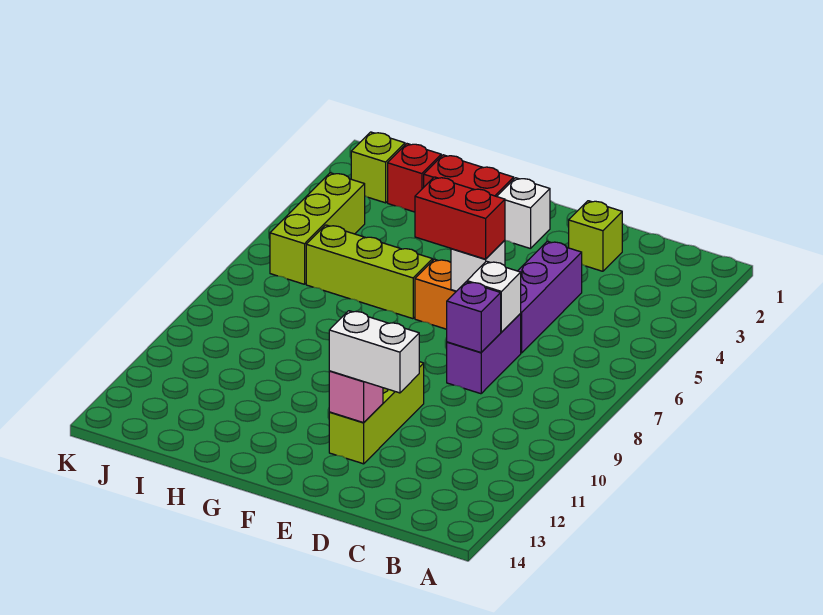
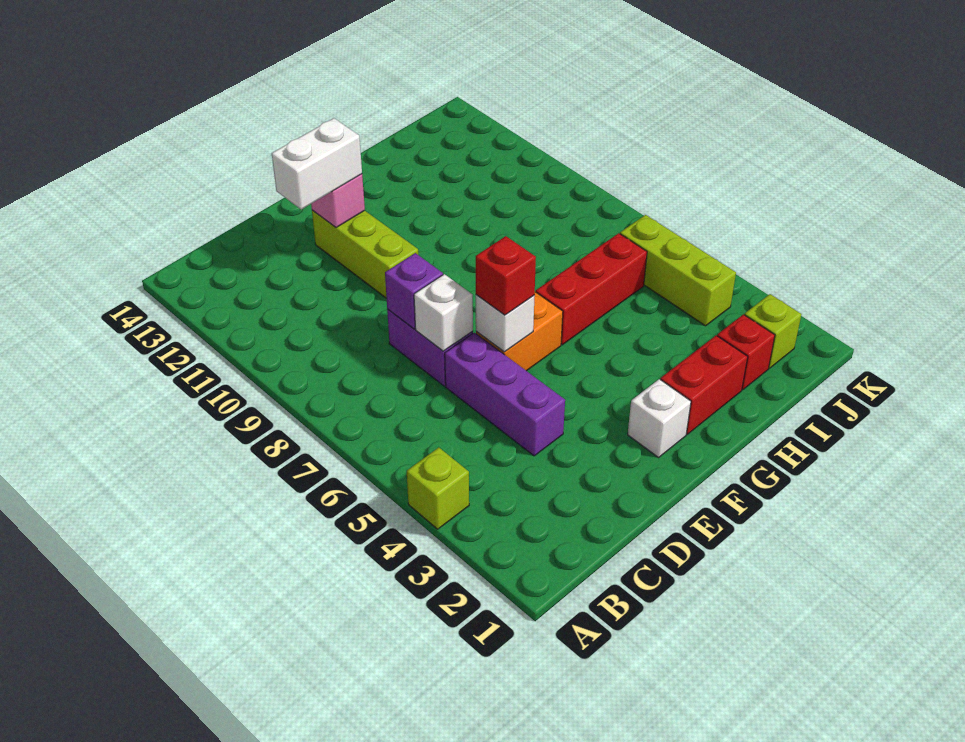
lime brick D2 level 1 -> lime brick A4 level 1
red brick E6:F6 level 3 -> red brick E6 level 3
lime brick G6:I6 level 1 -> red brick G6:I6 level 1

